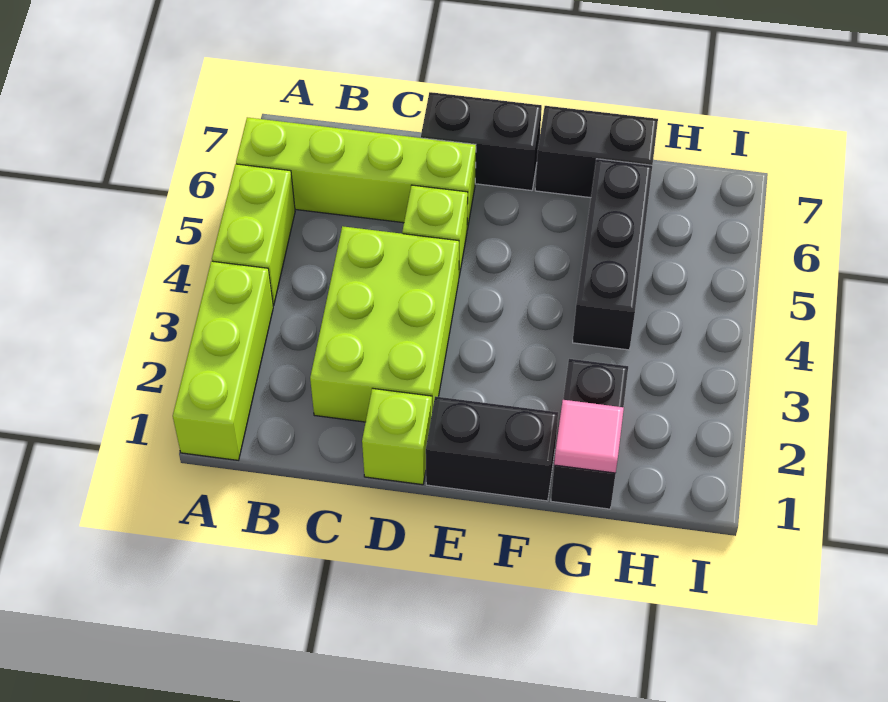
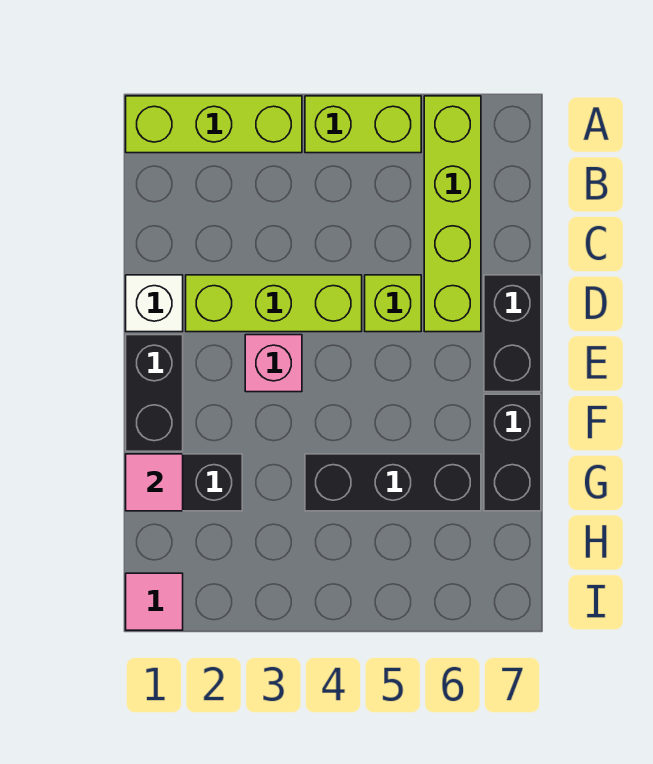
lime brick C2:D4 level 1 -> lime brick D2:D4 level 1
lime brick D1 level 1 -> white brick D1 level 1
none -> pink brick E3 level 1
none -> pink tile I1 level 1

